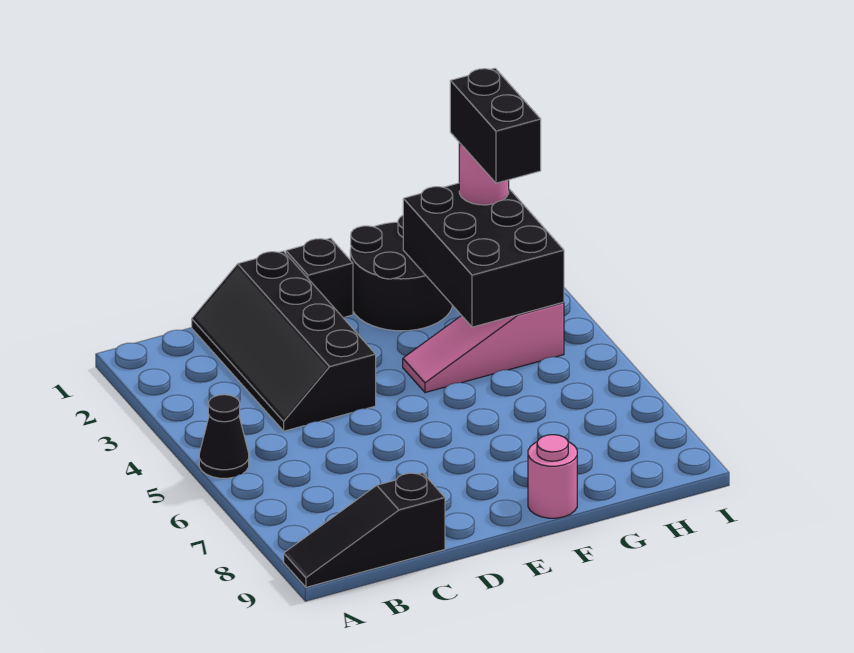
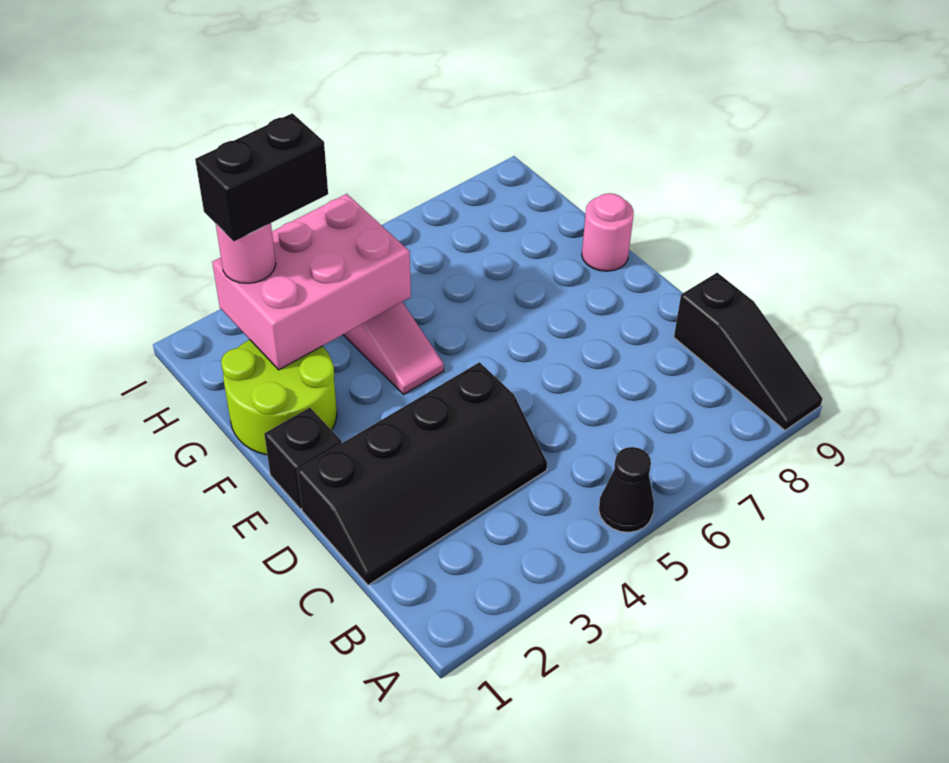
black round brick F1:G2 level 1 -> lime round brick F1:G2 level 1
black brick G2:H4 level 2 -> pink brick G2:H4 level 2

